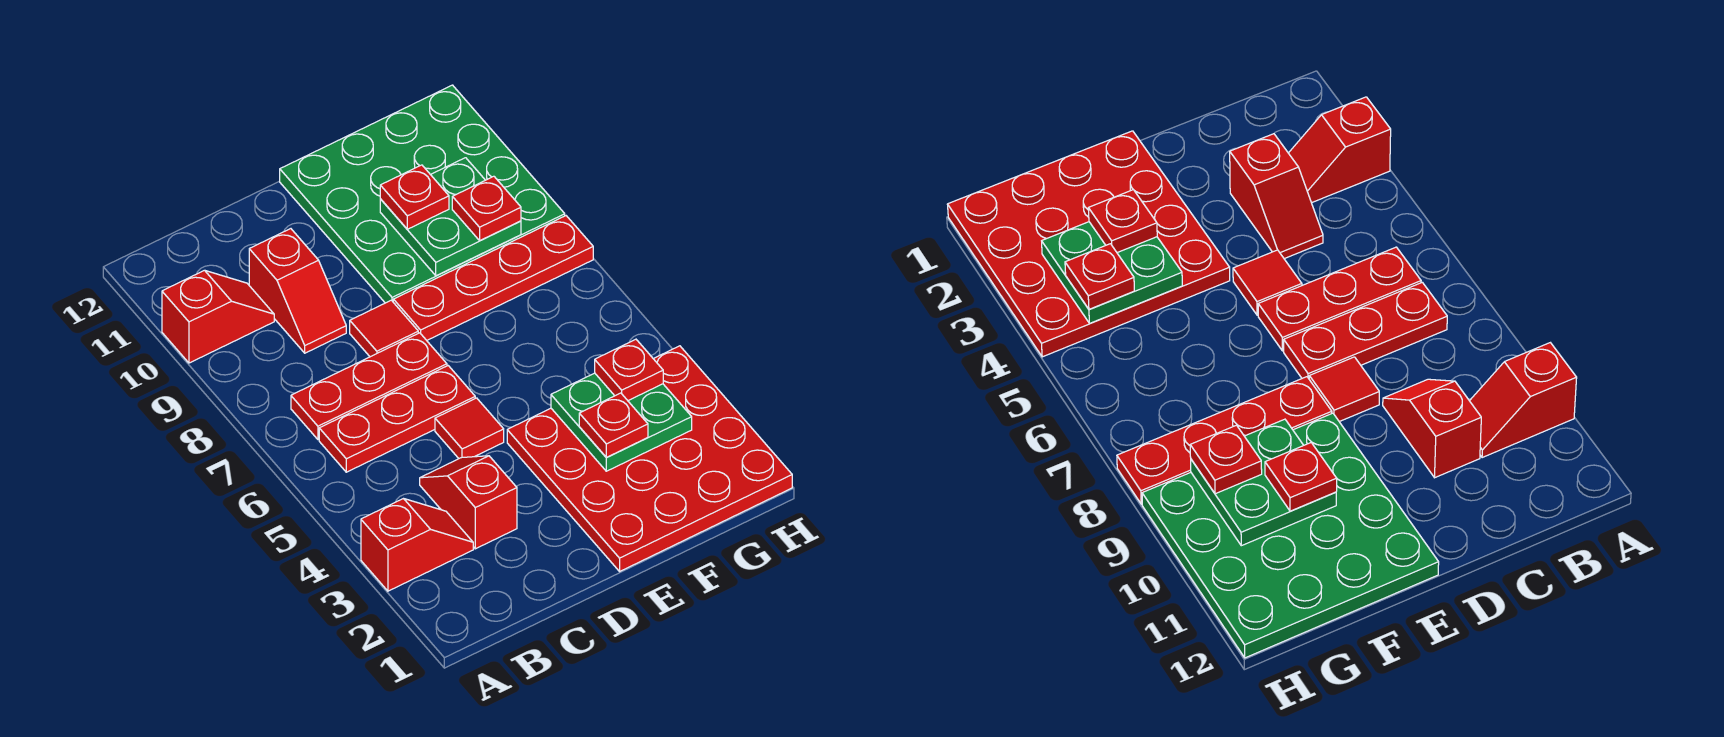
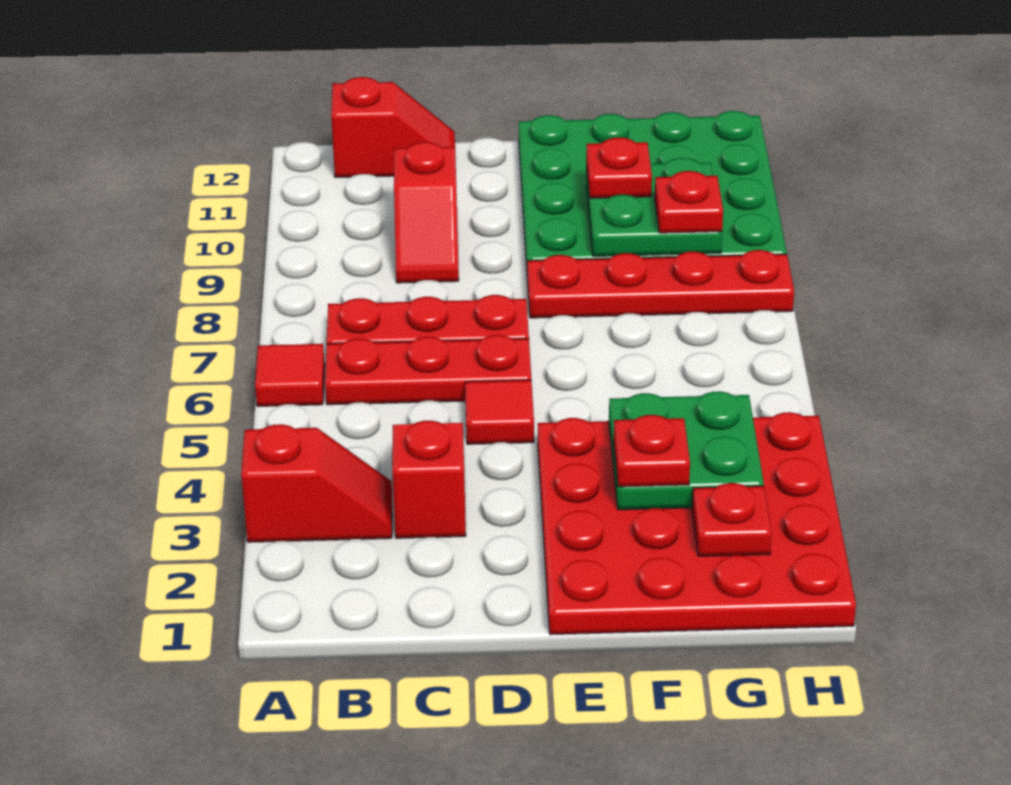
red slope A10:B10 level 1 top A -> red slope B12:C12 level 1 top B
red tile D8 level 1 -> red tile A6 level 1
red plate G4 level 3 -> red plate G2 level 2

